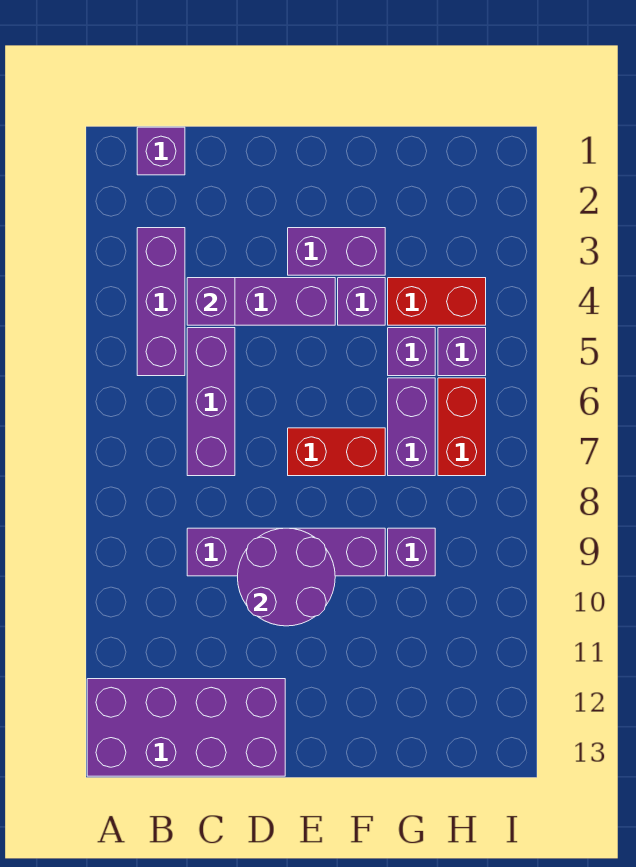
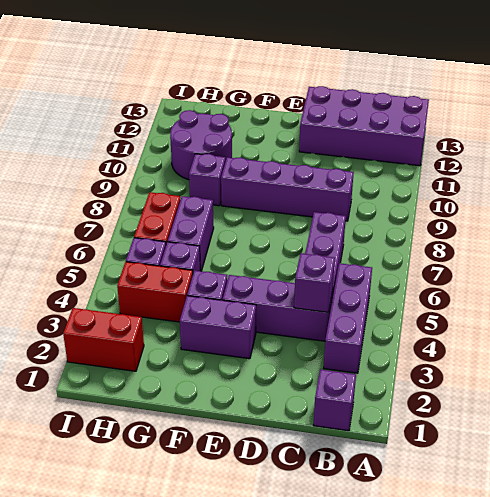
purple round brick D9:E10 level 2 -> purple round brick G10:H11 level 1
red brick E7:F7 level 1 -> red brick H2:I2 level 1

